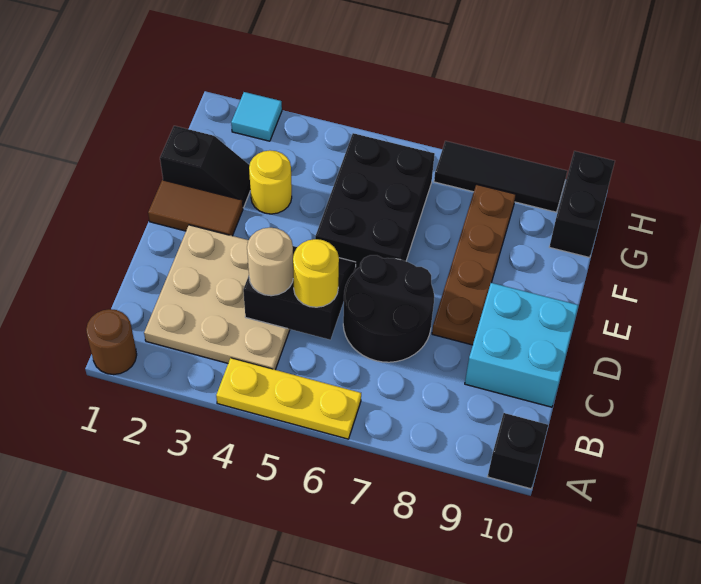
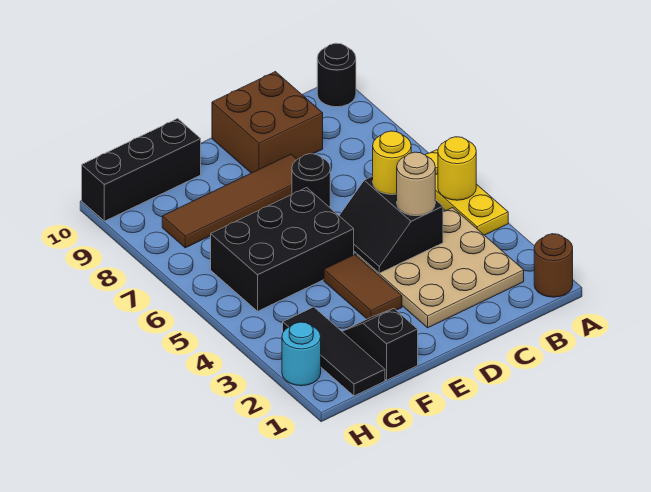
black brick A10 level 1 -> black round brick A10 level 1
black round brick C6:D7 level 1 -> black round brick D7 level 1
cyan brick C9:D10 level 1 -> brown brick C9:D10 level 1
brown plate D8:G8 level 1 -> brown tile D8:G8 level 1
brown tile E1:E2 level 1 -> brown tile E3:E4 level 1
yellow round brick F3 level 1 -> yellow round brick A5 level 2
black brick G10:H10 level 1 -> black brick F10:H10 level 1
cyan tile H2 level 1 -> cyan round brick H2 level 1
black tile H7:H9 level 1 -> black tile G1:G3 level 1

